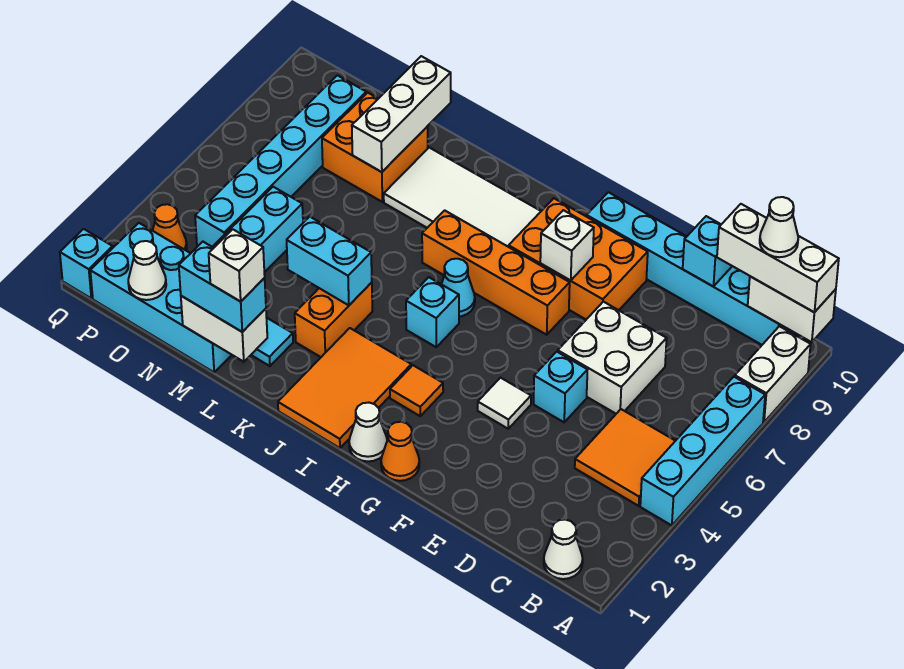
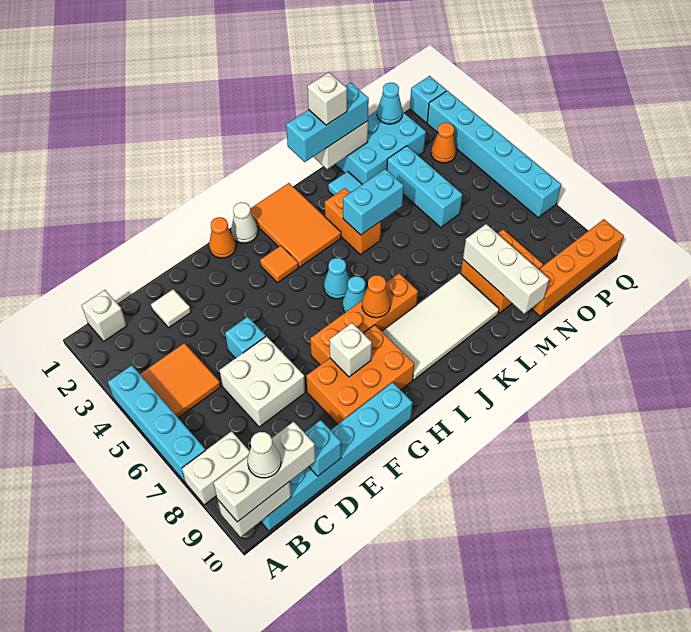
white brick A8:A9 level 1 -> white brick A8:B8 level 1
white cone B1 level 1 -> white brick B1 level 1
white tile F4 level 1 -> white tile D2 level 1
cyan brick I5 level 1 -> cyan cone I5 level 1
none -> orange cone I7 level 2
cyan brick L1:M1 level 3 -> cyan brick K1:M1 level 3
cyan brick M1:P2 level 1 -> cyan brick M1:O2 level 1
none -> orange brick N10:Q10 level 1
white cone O1 level 2 -> cyan cone O1 level 2
cyan brick O4:O9 level 1 -> cyan brick Q2:Q7 level 1

